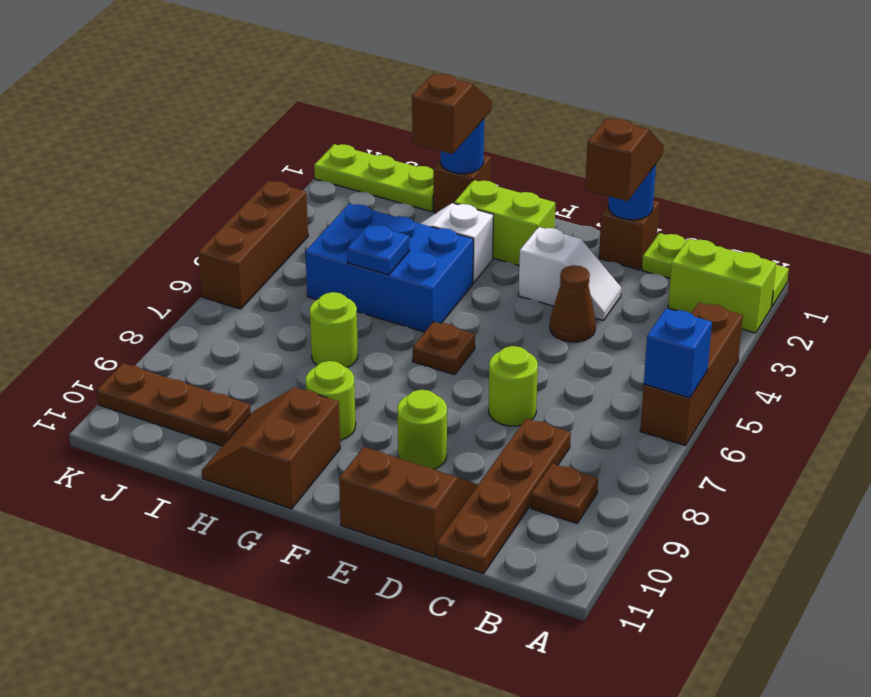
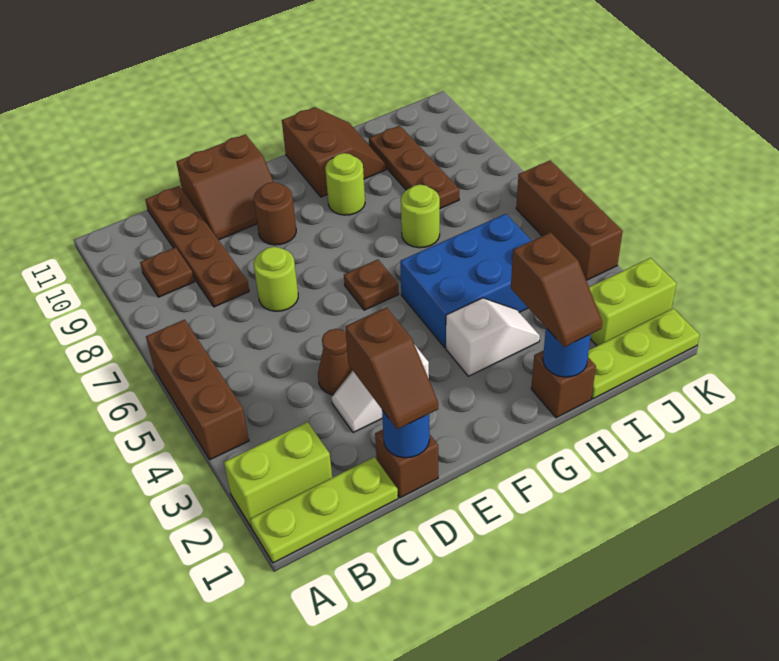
blue brick A6 level 2 -> none
lime round brick E9 level 1 -> brown round brick E9 level 1
lime brick F2:G2 level 1 -> lime brick J2:K2 level 1
blue plate H5 level 2 -> none
brown plate I10:K10 level 1 -> brown plate I8:I10 level 1

